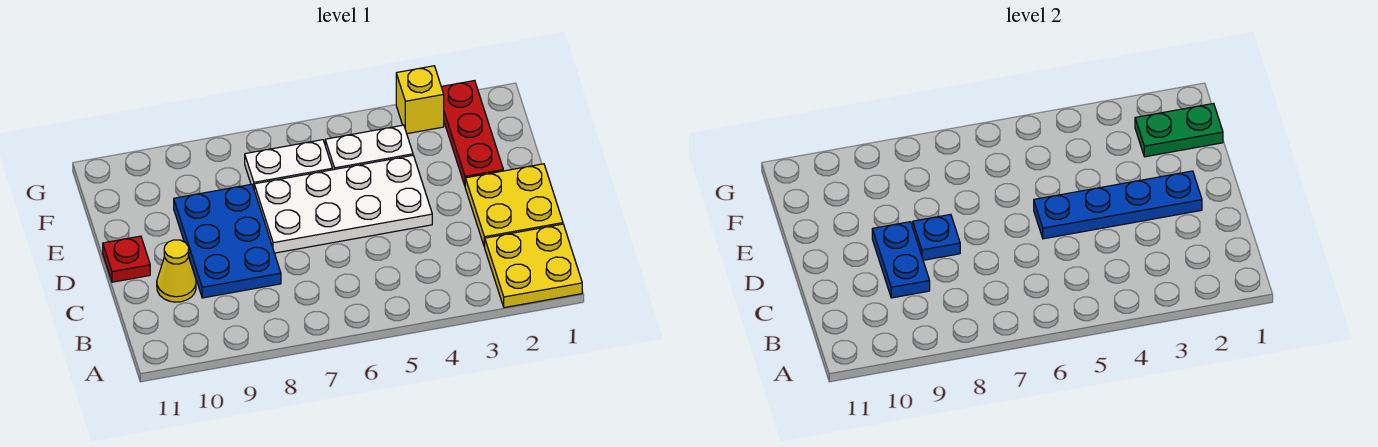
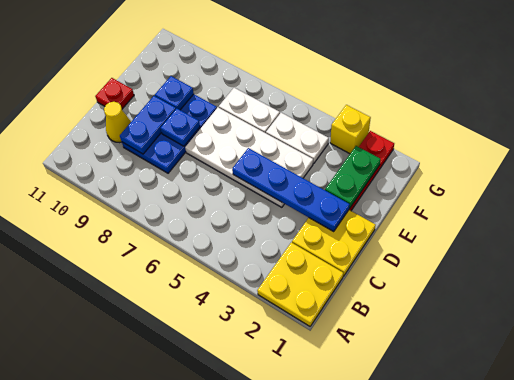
none -> blue plate E9 level 2
green plate F1:F2 level 2 -> green plate E2:F2 level 2

